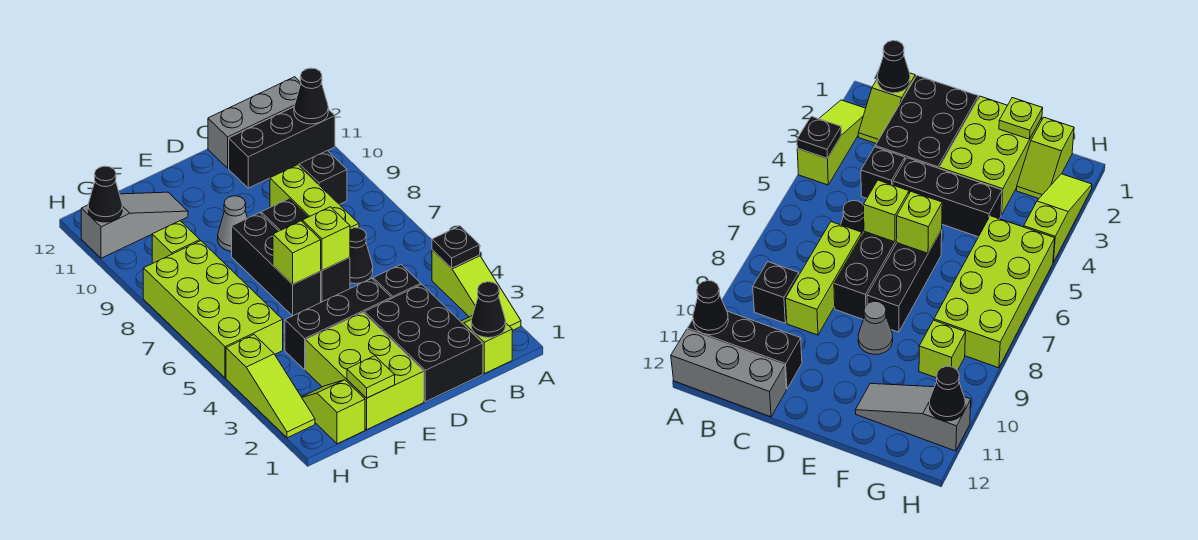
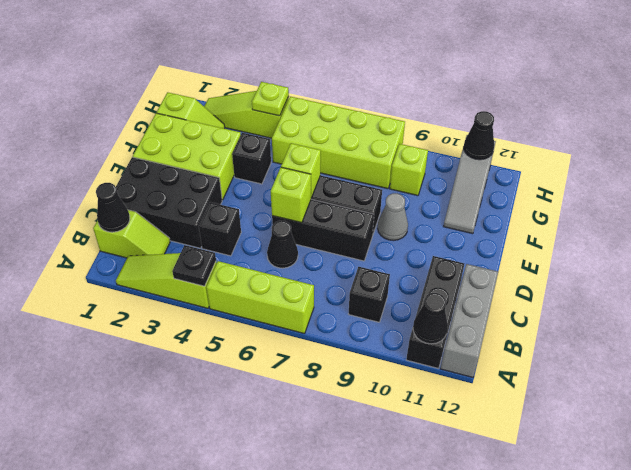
lime brick C7:C9 level 1 -> lime brick A5:A7 level 1
black brick D4:F4 level 1 -> black brick F4 level 1
lime plate F1 level 2 -> lime plate H4 level 2

